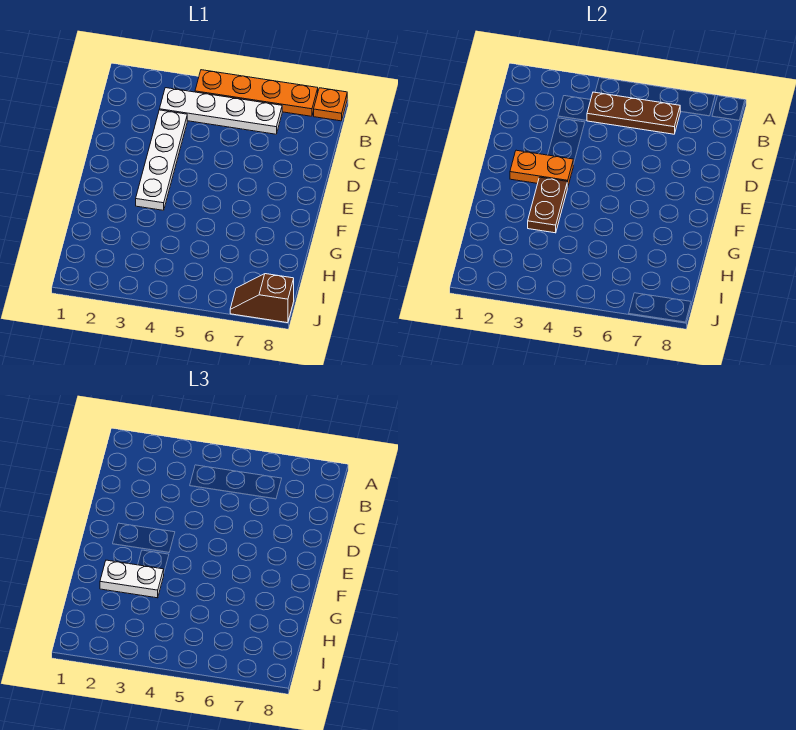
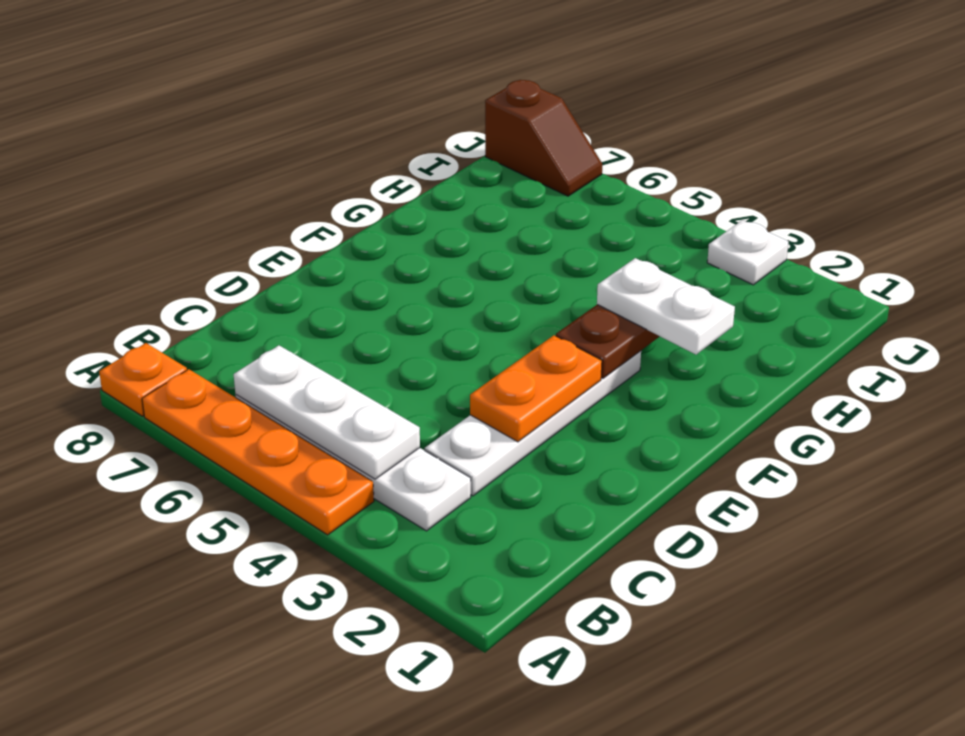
brown plate B4:B6 level 2 -> white plate B4:B6 level 2
orange plate E2:E3 level 2 -> orange plate D3:E3 level 2
none -> white plate J3 level 1

